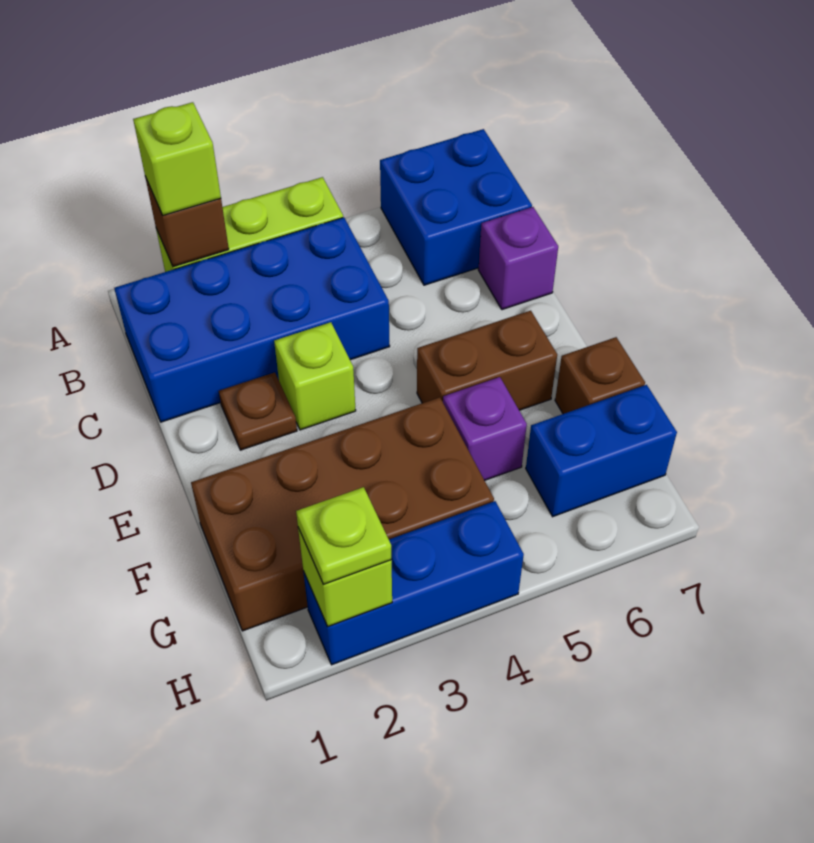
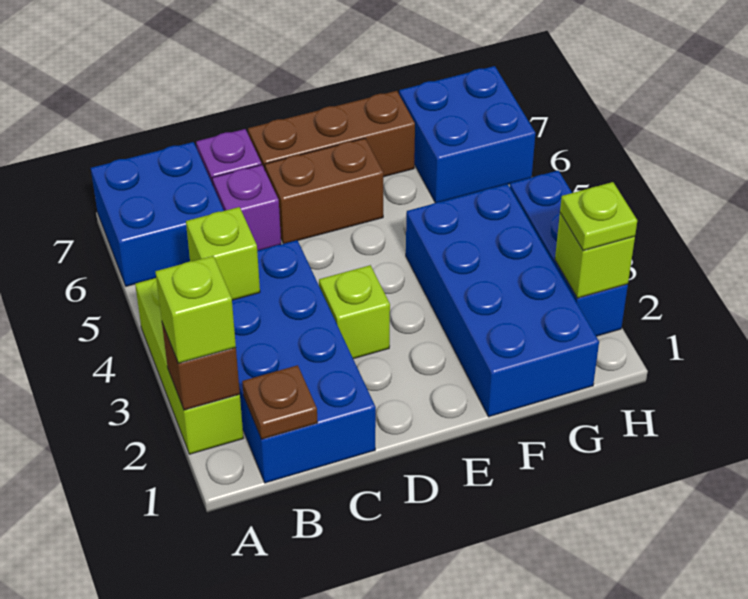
none -> lime brick B4 level 2
brown plate D2 level 1 -> brown plate B1 level 2
brown brick E5:E6 level 1 -> brown brick D6:E6 level 1
brown brick F1:G4 level 1 -> blue brick F1:G4 level 1
purple brick F5 level 1 -> purple brick C6 level 1
brown brick F7 level 1 -> brown brick D7:F7 level 1
blue brick G6:G7 level 1 -> blue brick G6:H7 level 1

